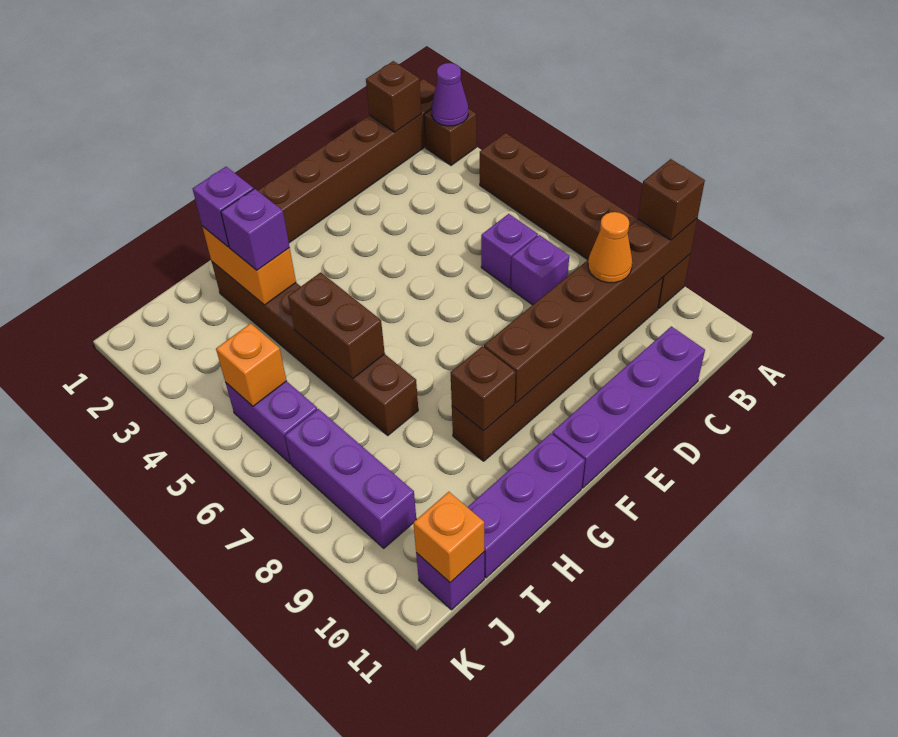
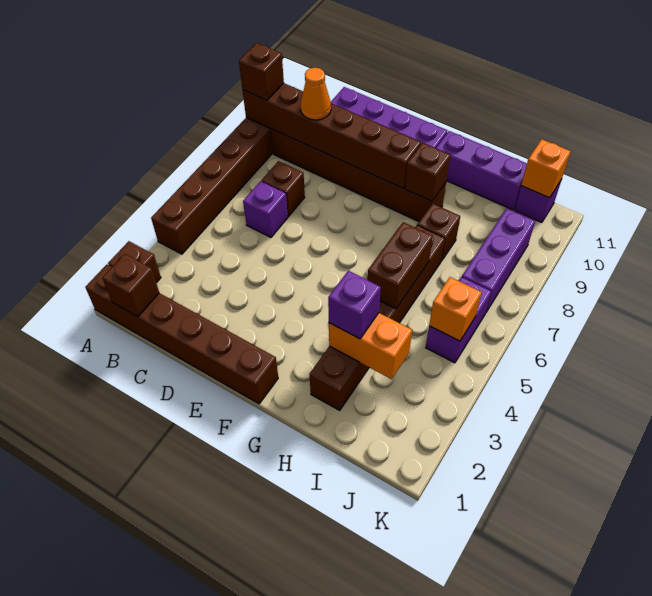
purple cone A2 level 2 -> none
purple brick C7 level 1 -> brown brick C7 level 1
orange brick H2:H3 level 2 -> orange brick H3:I3 level 2
purple brick H2 level 3 -> none
none -> brown brick H8 level 1

